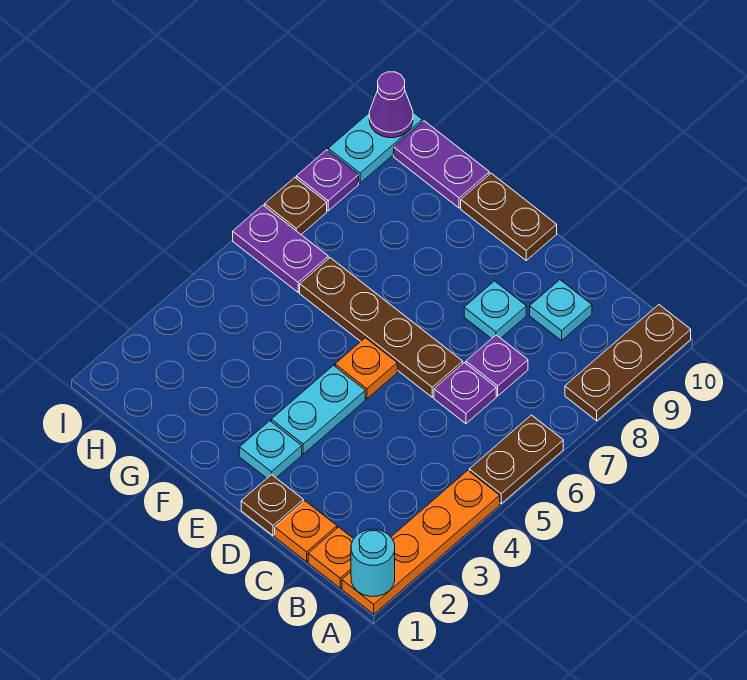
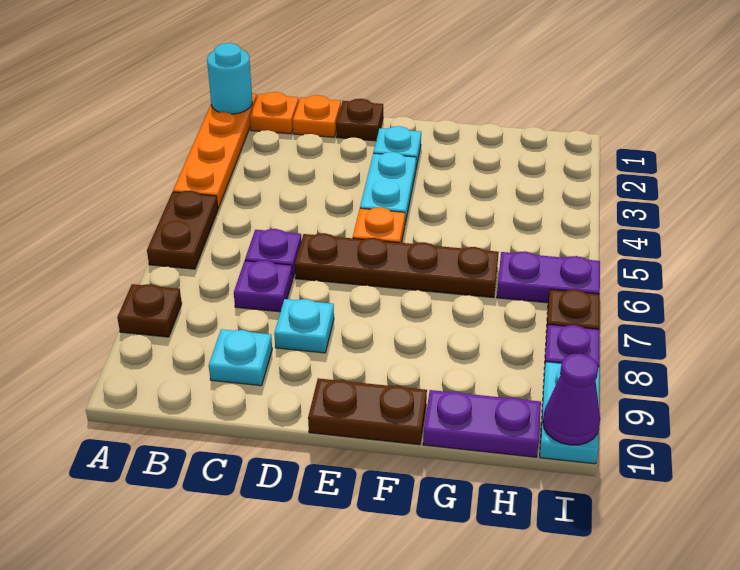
brown plate A8:A10 level 1 -> brown plate A8 level 1

